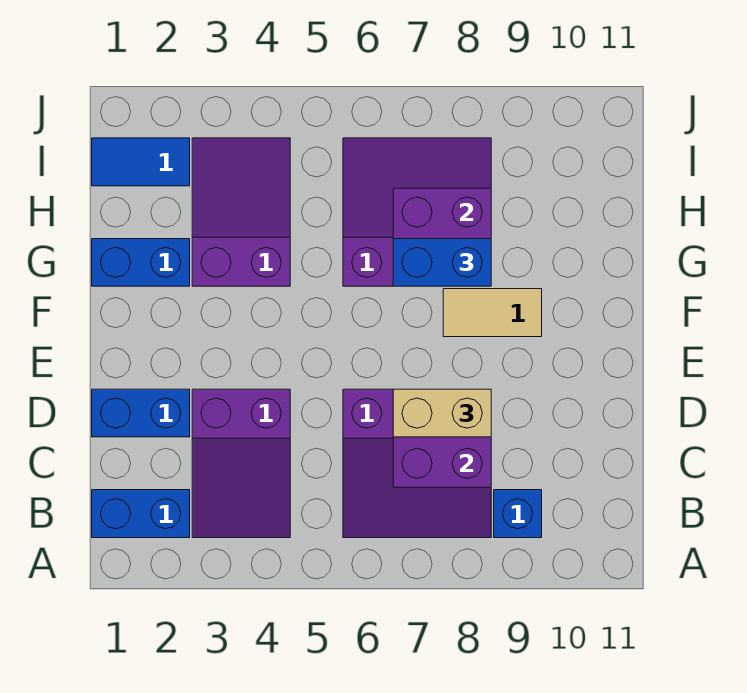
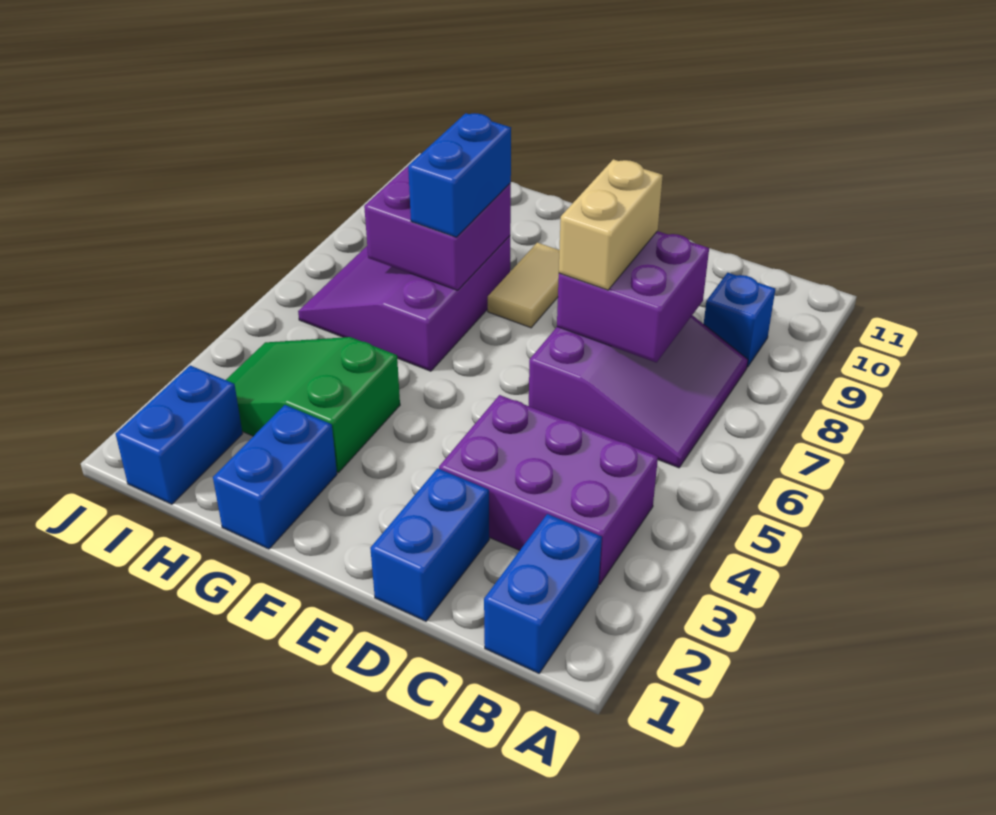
purple slope B3:D4 level 1 top D -> purple brick B3:D4 level 1
purple slope G3:I4 level 1 top G -> green slope G3:I4 level 1 top G
blue tile I1:I2 level 1 -> blue brick I1:I2 level 1

